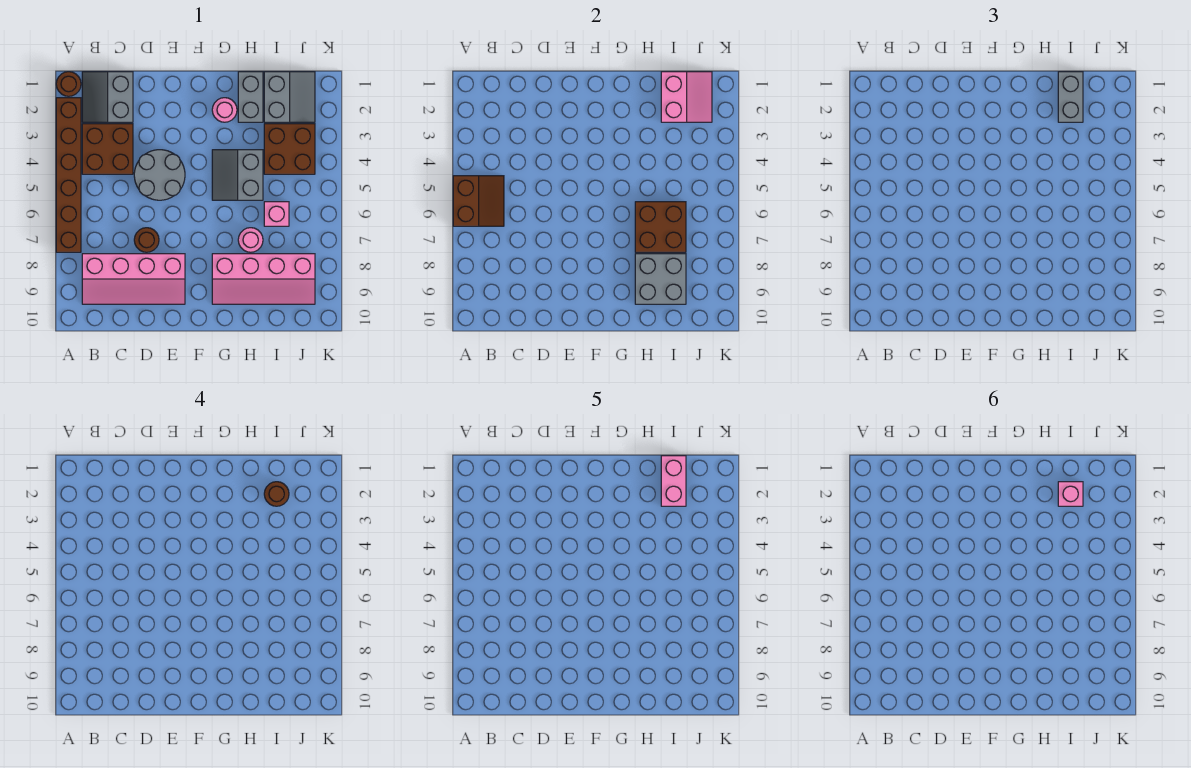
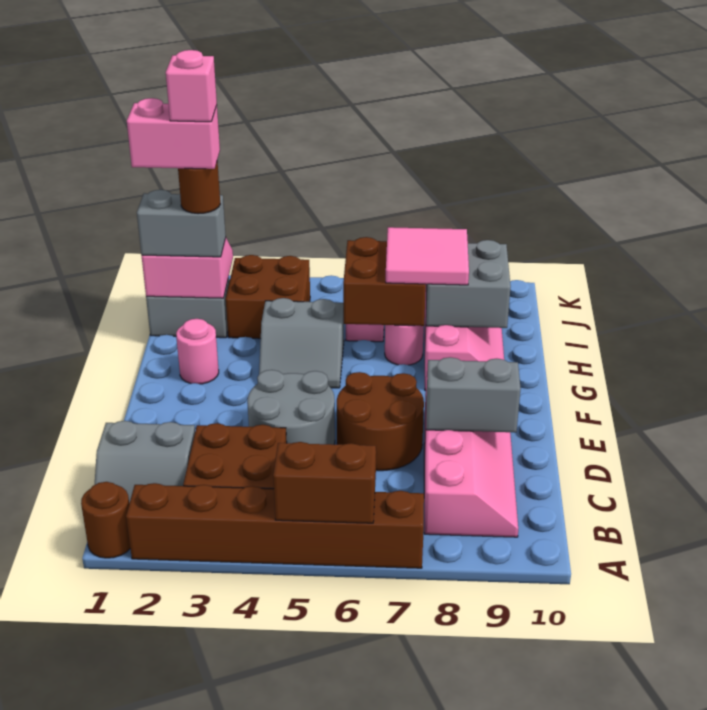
brown round brick D7 level 1 -> brown round brick D6:E7 level 1
grey brick H1:H2 level 1 -> grey brick D8:D9 level 2
none -> pink tile H7:I8 level 3

